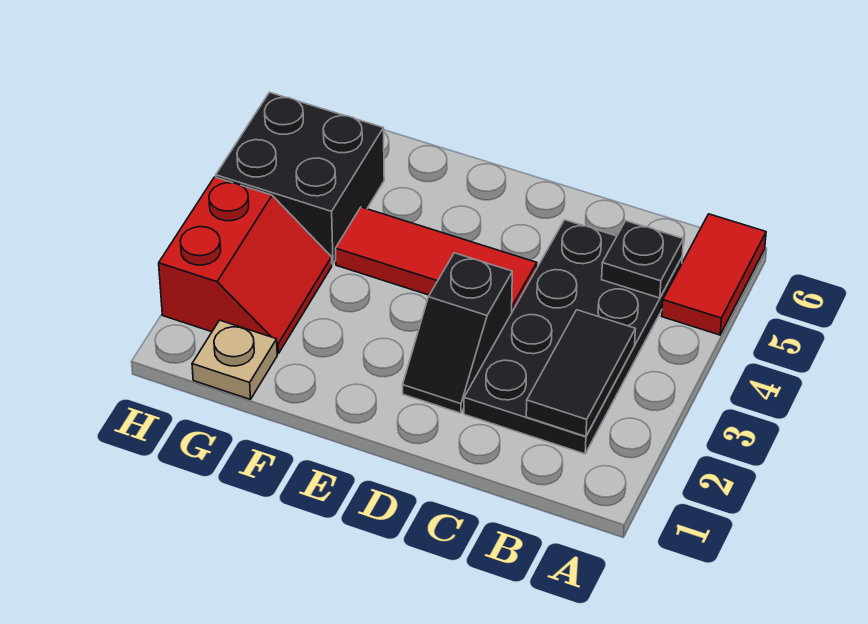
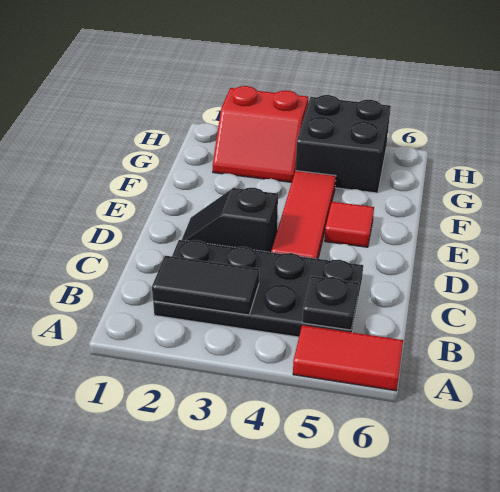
none -> red tile E5 level 1
tan plate G1 level 1 -> none

